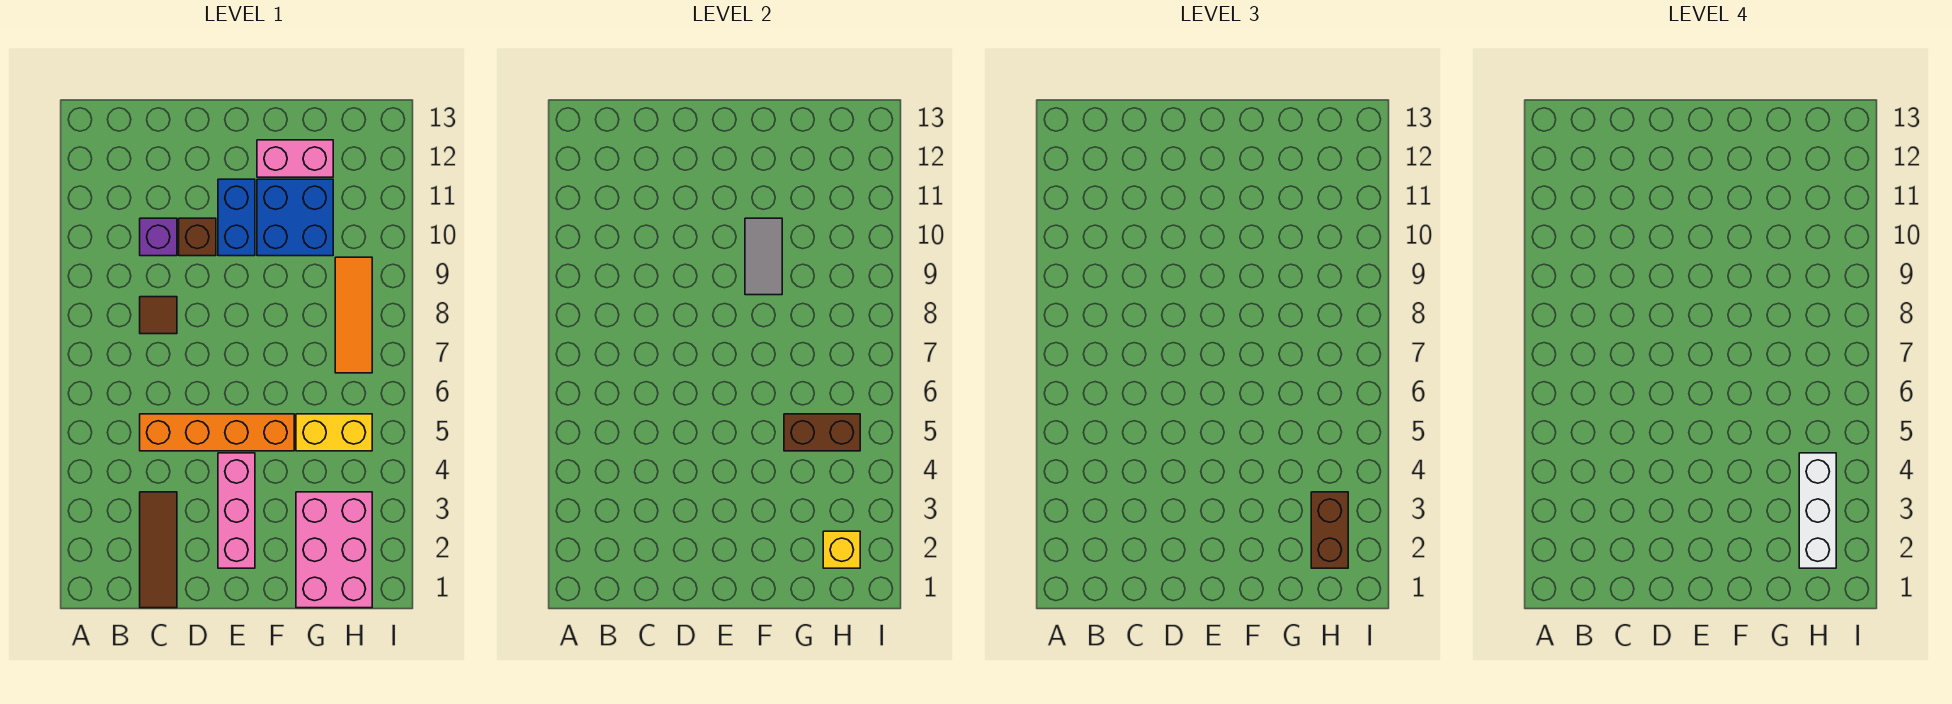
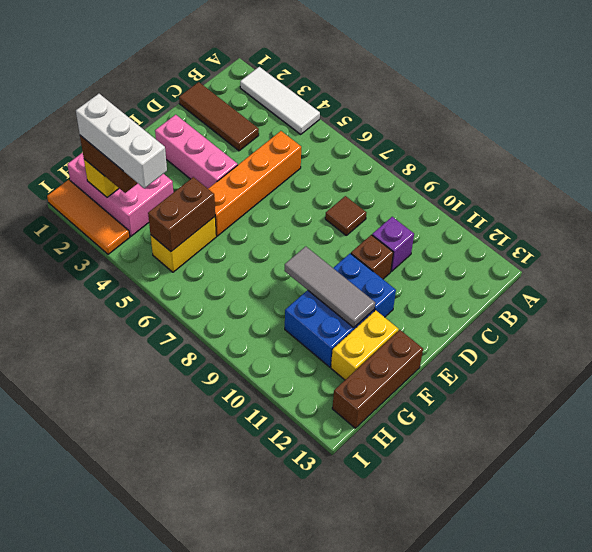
none -> white tile A2:A4 level 1
grey tile F9:F10 level 2 -> grey tile F9:F11 level 2
pink brick F12:G12 level 1 -> yellow brick F12:G12 level 1
none -> brown brick F13:H13 level 1
orange tile H7:H9 level 1 -> orange tile I1:I3 level 1

